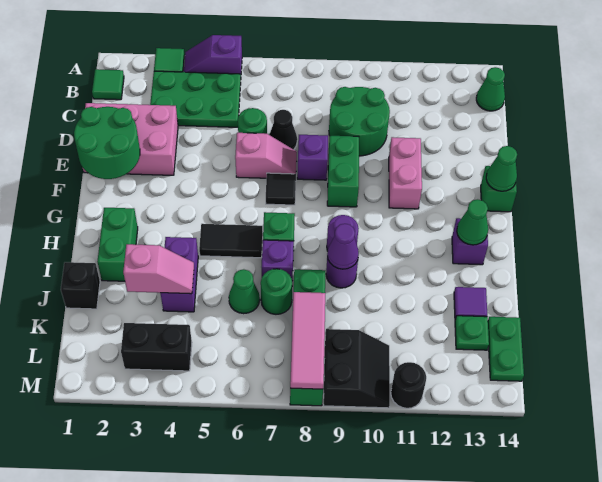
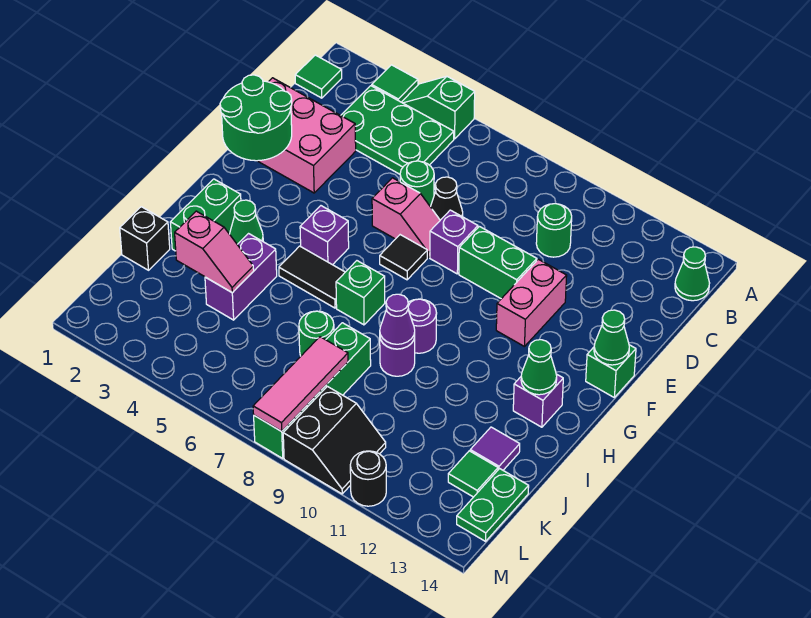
purple slope A4:A5 level 1 top 5 -> green slope A4:A5 level 1 top 5
green round brick C9:D10 level 1 -> green round brick C10 level 1
green brick E9:F9 level 1 -> green brick E9:E10 level 1
purple brick I7 level 1 -> purple brick G5 level 1
green cone J6 level 1 -> green cone H3 level 1
green plate K13 level 1 -> green tile K13 level 1
black brick L3:L4 level 1 -> none

